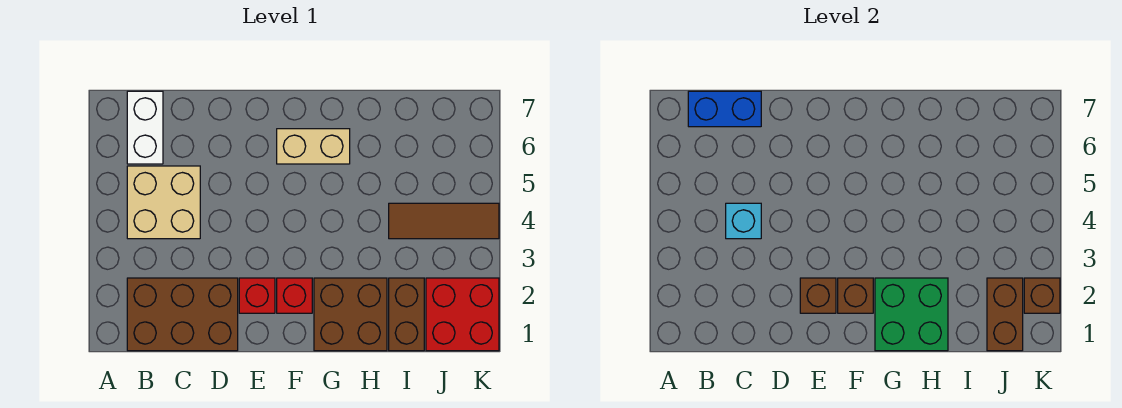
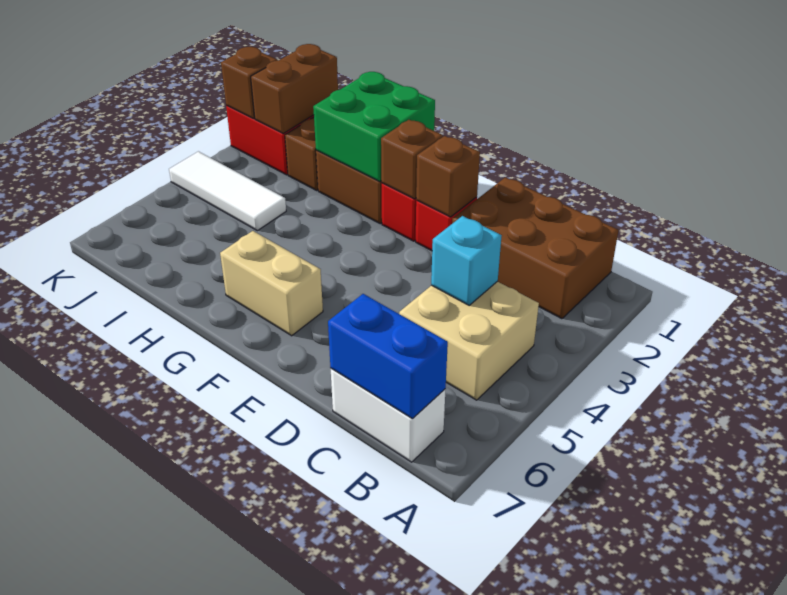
white brick B6:B7 level 1 -> white brick B7:C7 level 1
brown tile I4:K4 level 1 -> white tile I4:K4 level 1

